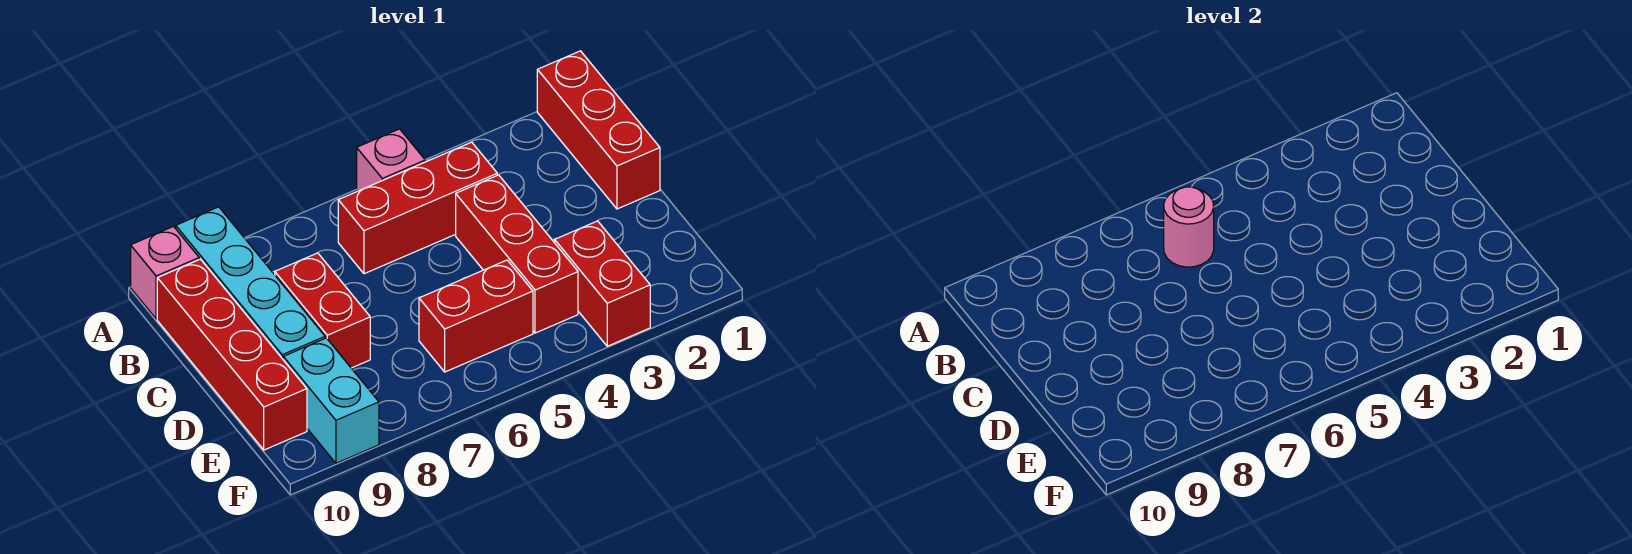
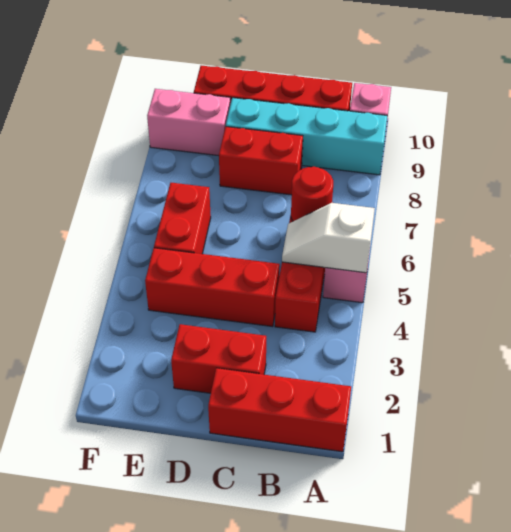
none -> white slope A5:B5 level 2 top A
pink round brick B6 level 2 -> red round brick B6 level 2
red brick E3:F3 level 1 -> red brick C2:D2 level 1
cyan brick E9:F9 level 1 -> pink brick E9:F9 level 1

